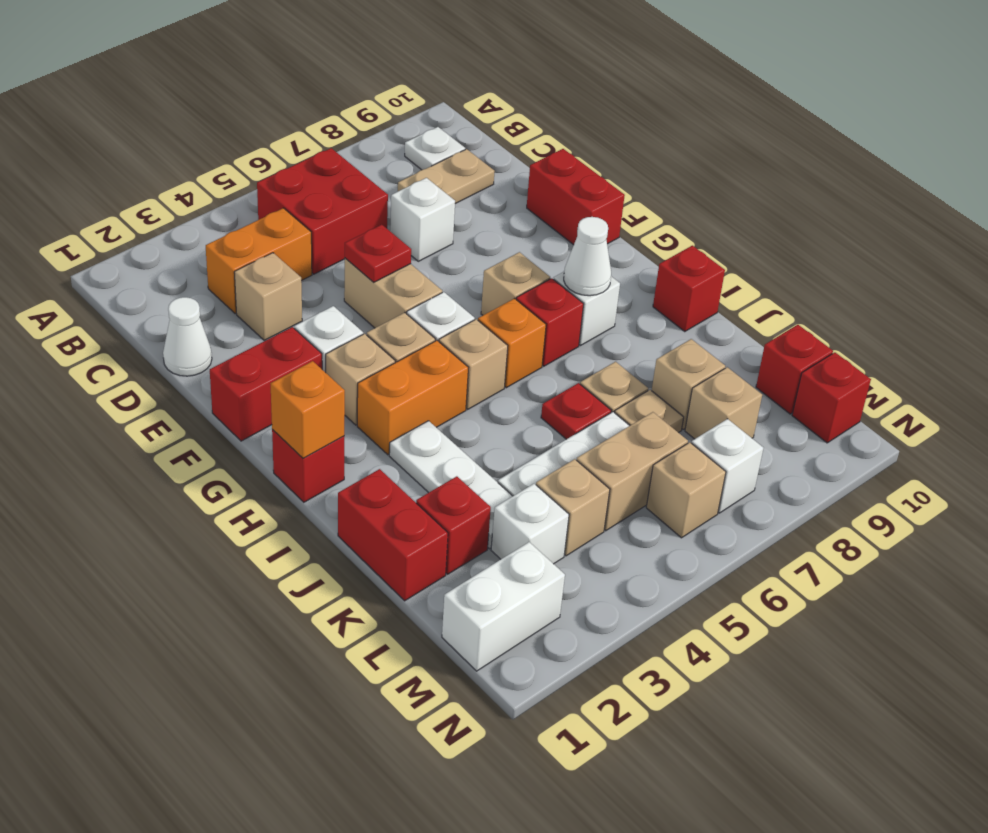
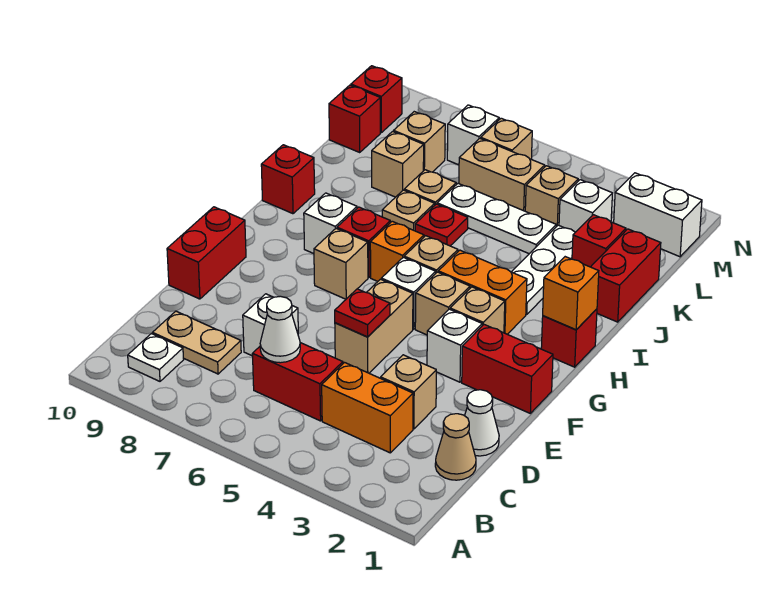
red brick B5:C6 level 1 -> red brick C5:C6 level 1
none -> tan cone C1 level 1
white cone H8 level 2 -> white cone C6 level 2

